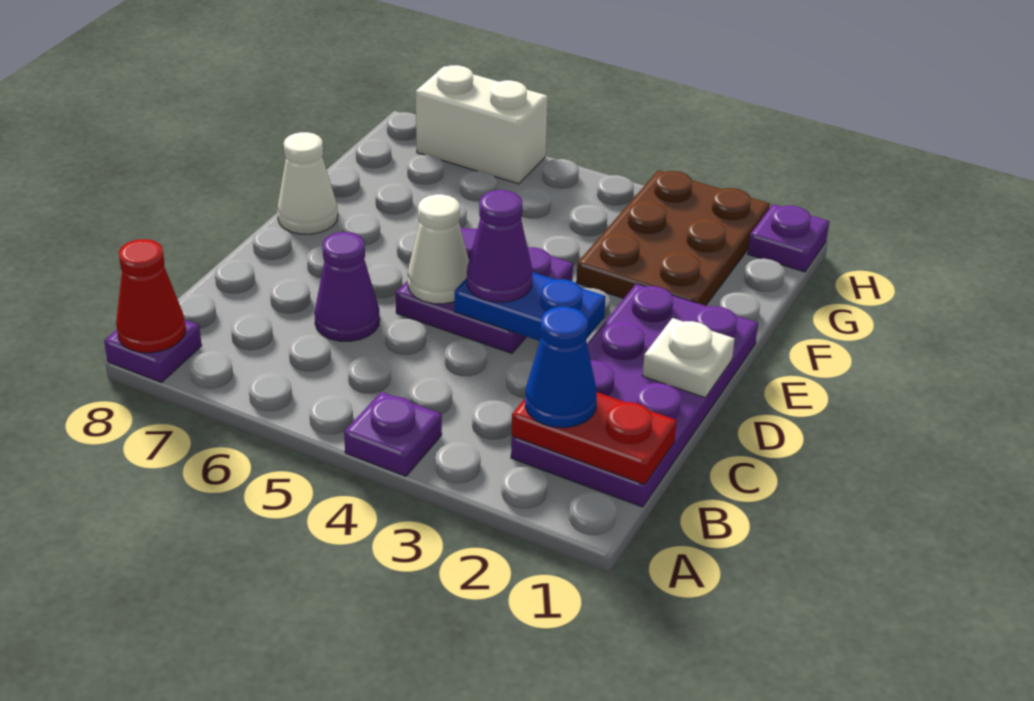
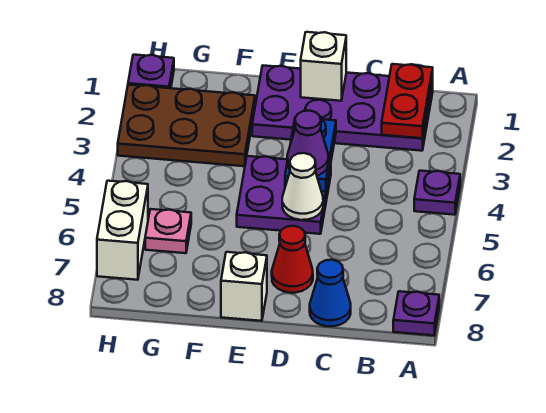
red cone A8 level 2 -> red cone D7 level 1
blue cone B2 level 3 -> blue cone C8 level 1
purple cone C6 level 1 -> none
white plate D1 level 2 -> white brick D1 level 2
white cone E8 level 1 -> white brick E8 level 1
none -> pink plate G6 level 1

